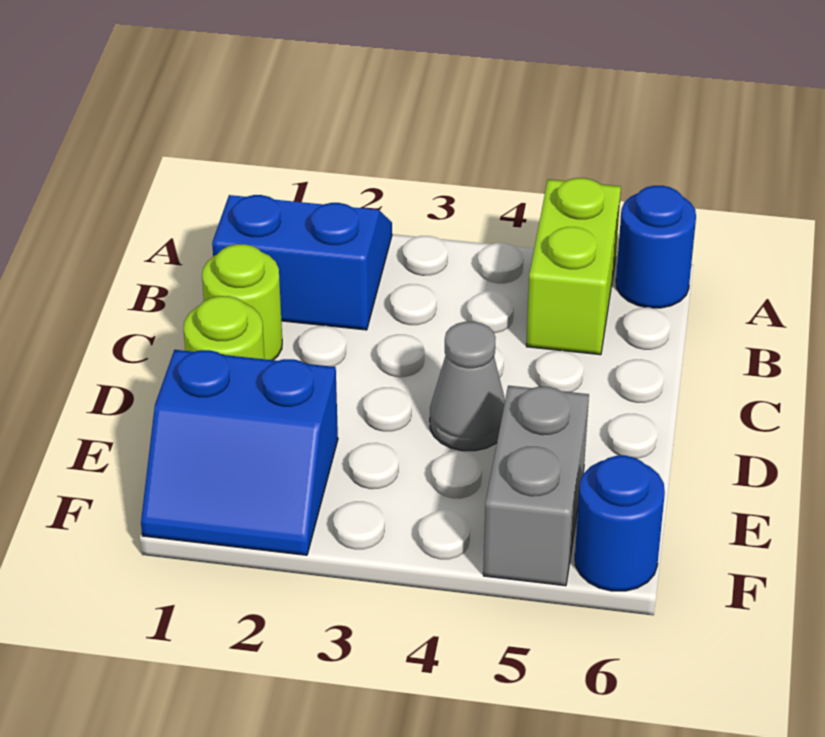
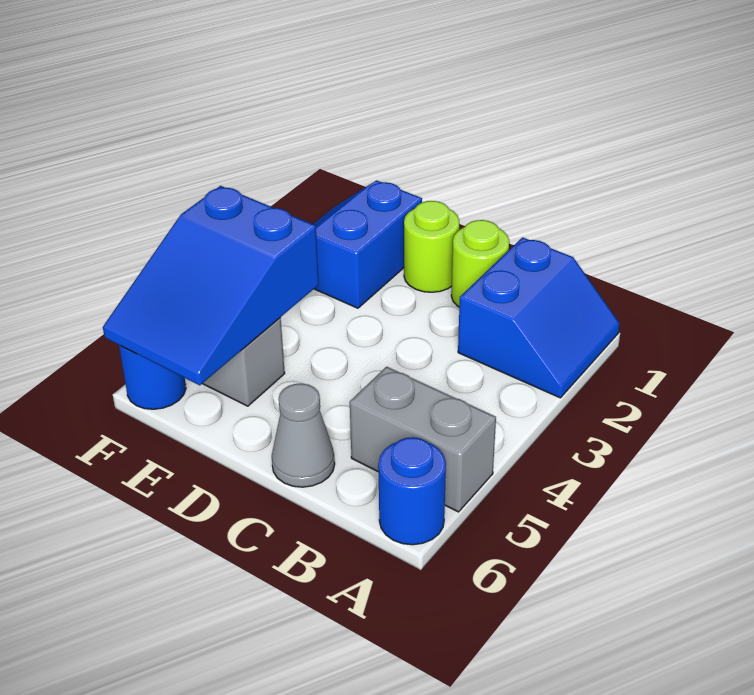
lime brick A5:B5 level 1 -> grey brick A5:B5 level 1
grey cone D4 level 1 -> grey cone C6 level 1
none -> blue slope E4:F6 level 2 top 4

